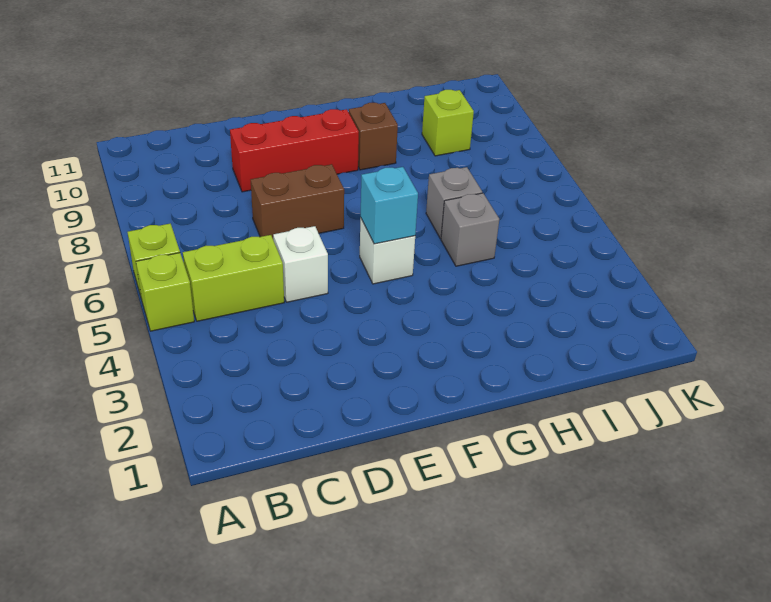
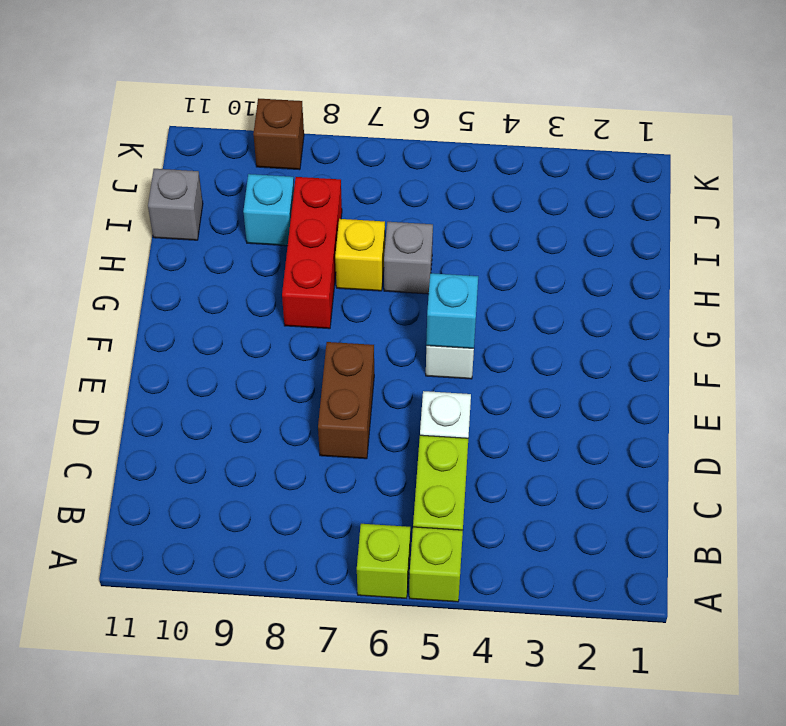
red brick D9:F9 level 1 -> red brick G8:I8 level 1
brown brick G9 level 1 -> brown brick K9 level 1
grey brick H5 level 1 -> grey brick I11 level 1
none -> yellow brick H7 level 1
lime brick I9 level 1 -> cyan brick I9 level 1

